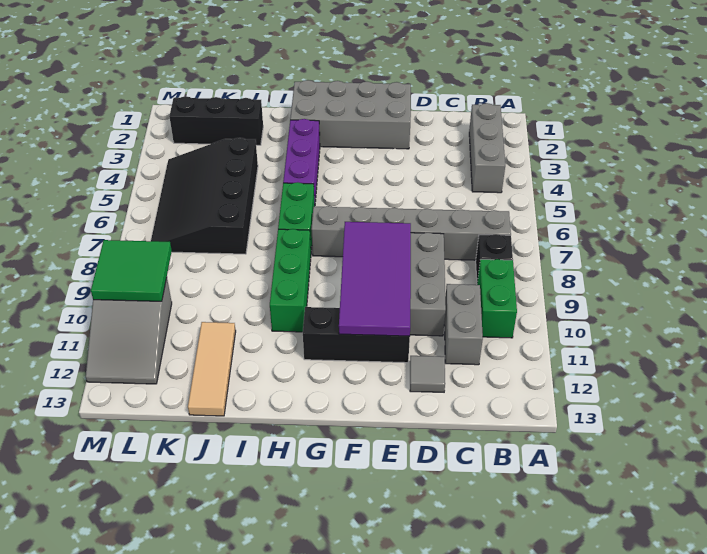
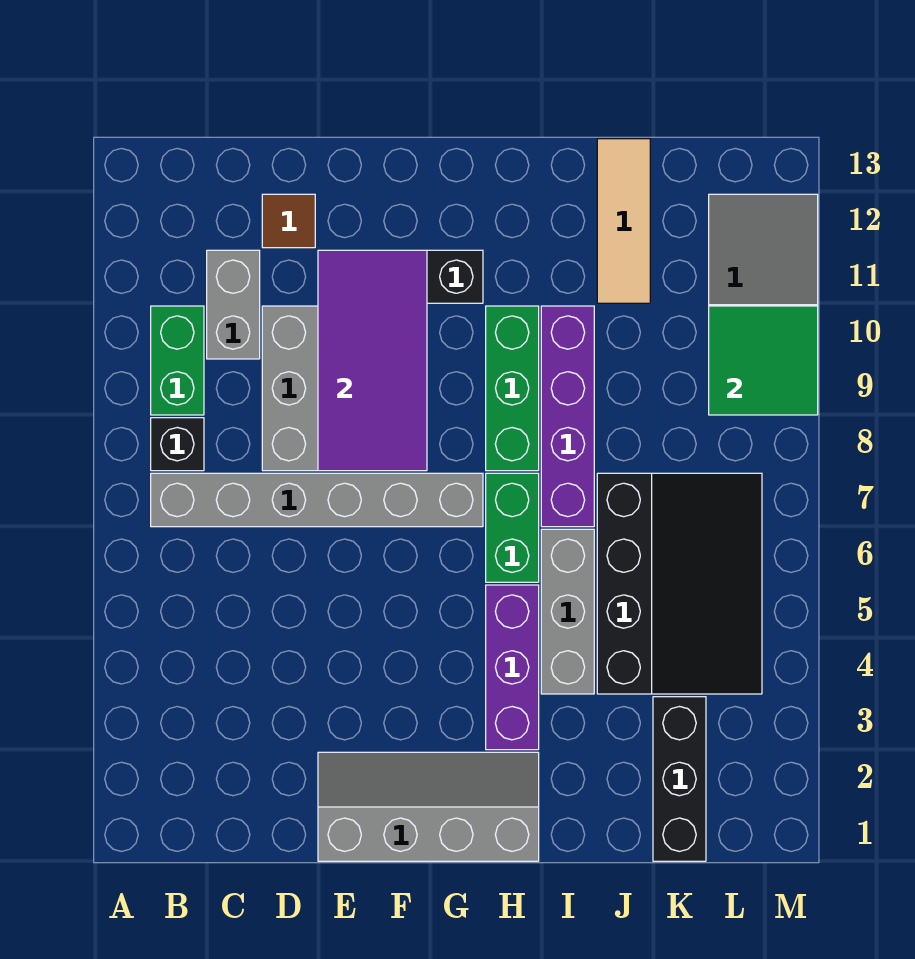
grey brick B2:B4 level 1 -> grey brick I4:I6 level 1
grey tile D12 level 1 -> brown tile D12 level 1
grey brick E1:H2 level 1 -> grey slope E1:H2 level 1 top 1
none -> purple brick I7:I10 level 1
black brick J2:L2 level 1 -> black brick K1:K3 level 1

